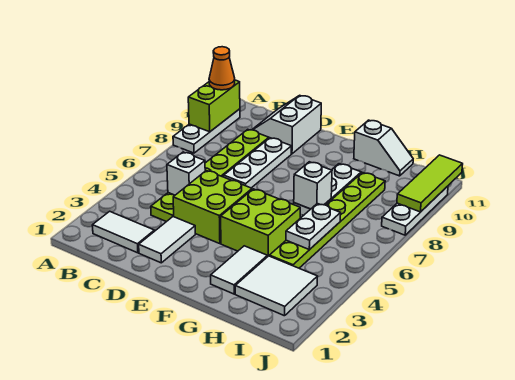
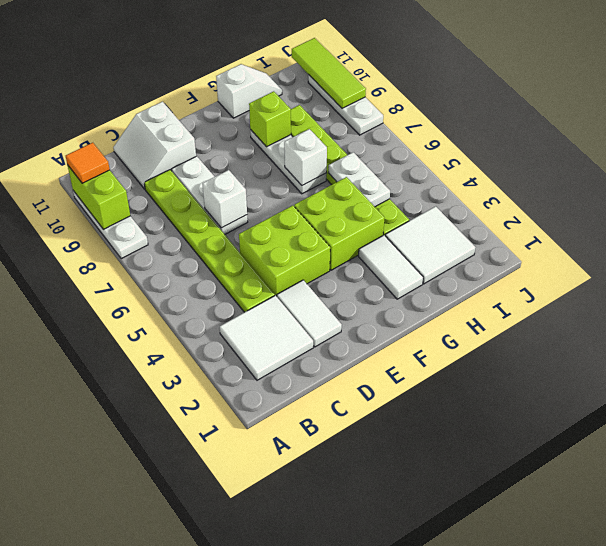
orange cone A10 level 3 -> orange tile A10 level 3
white tile B2:C2 level 1 -> white tile B2:C3 level 1
white brick C5 level 2 -> white brick D7 level 2
none -> lime brick G9 level 2

